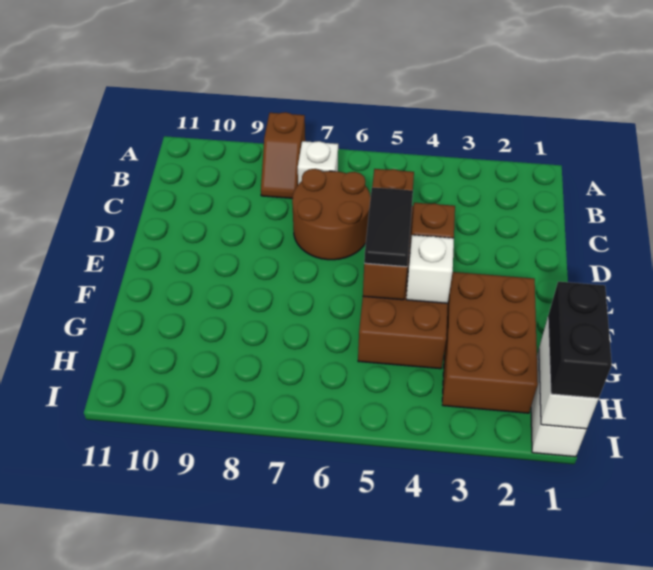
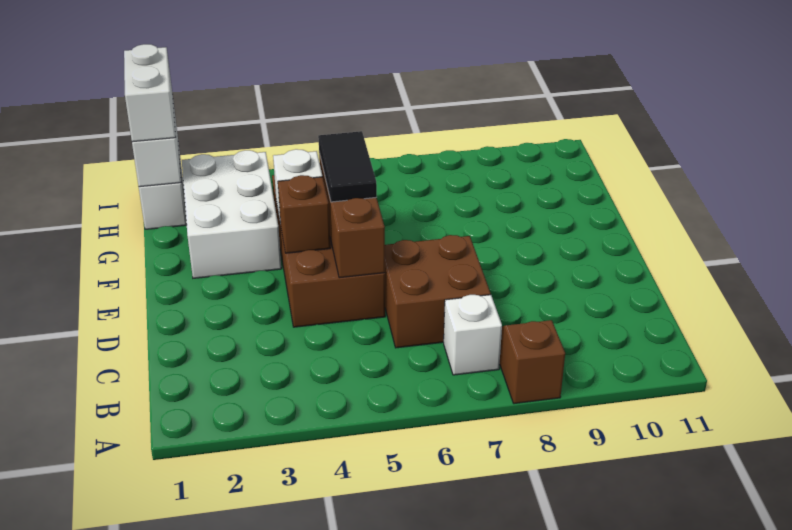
brown round brick C6:D7 level 1 -> brown brick C6:D7 level 1
brown brick F2:H3 level 1 -> white brick F2:H3 level 1
black brick H1:I1 level 3 -> white brick H1:I1 level 3

